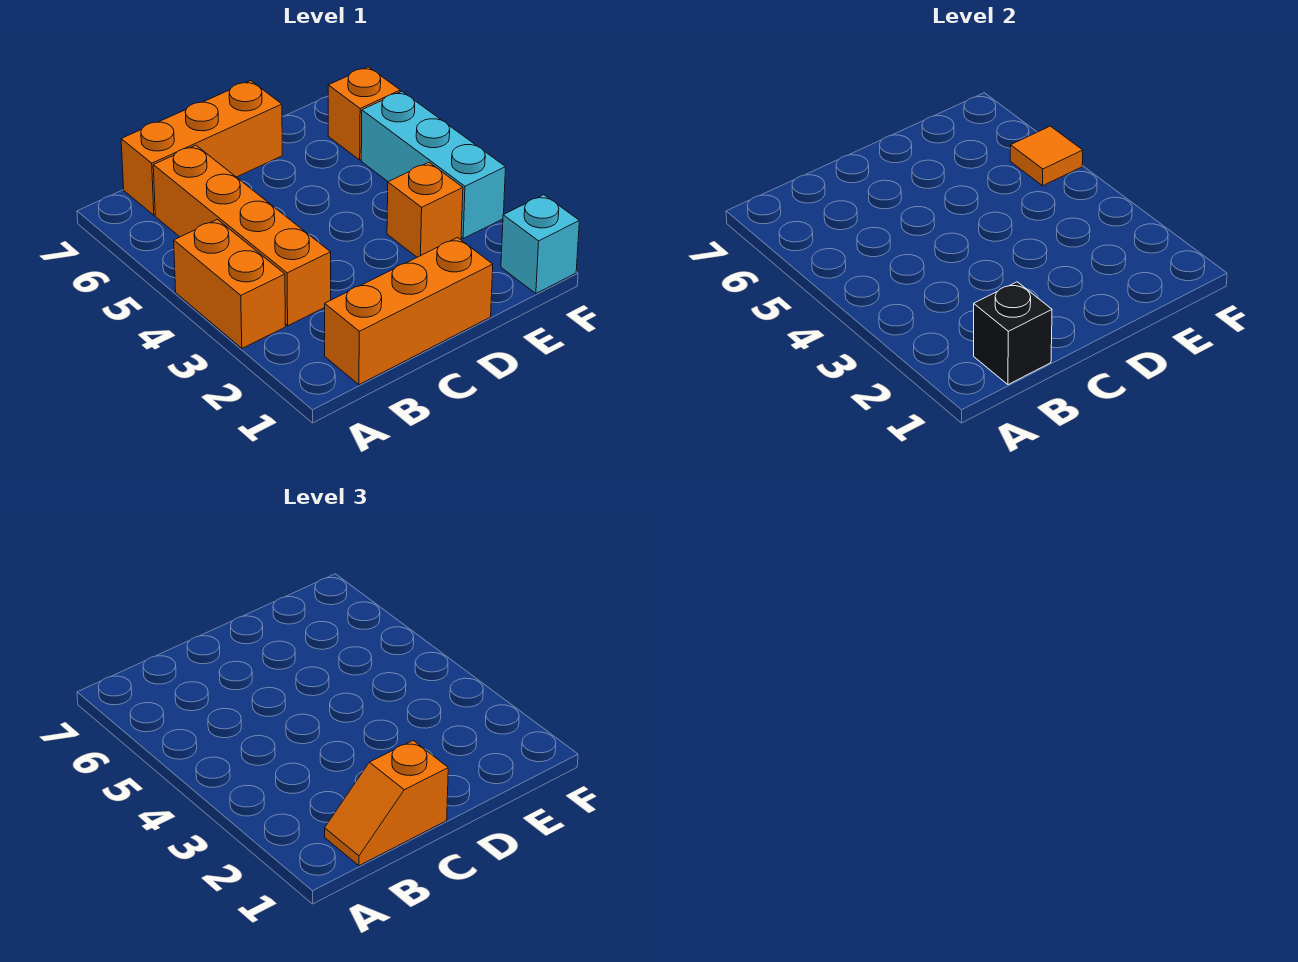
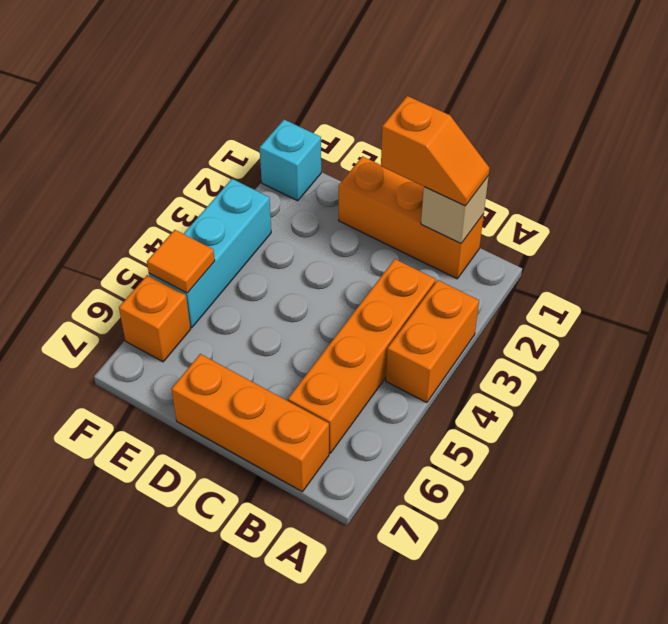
black brick B1 level 2 -> tan brick B1 level 2
orange brick E3 level 1 -> none

